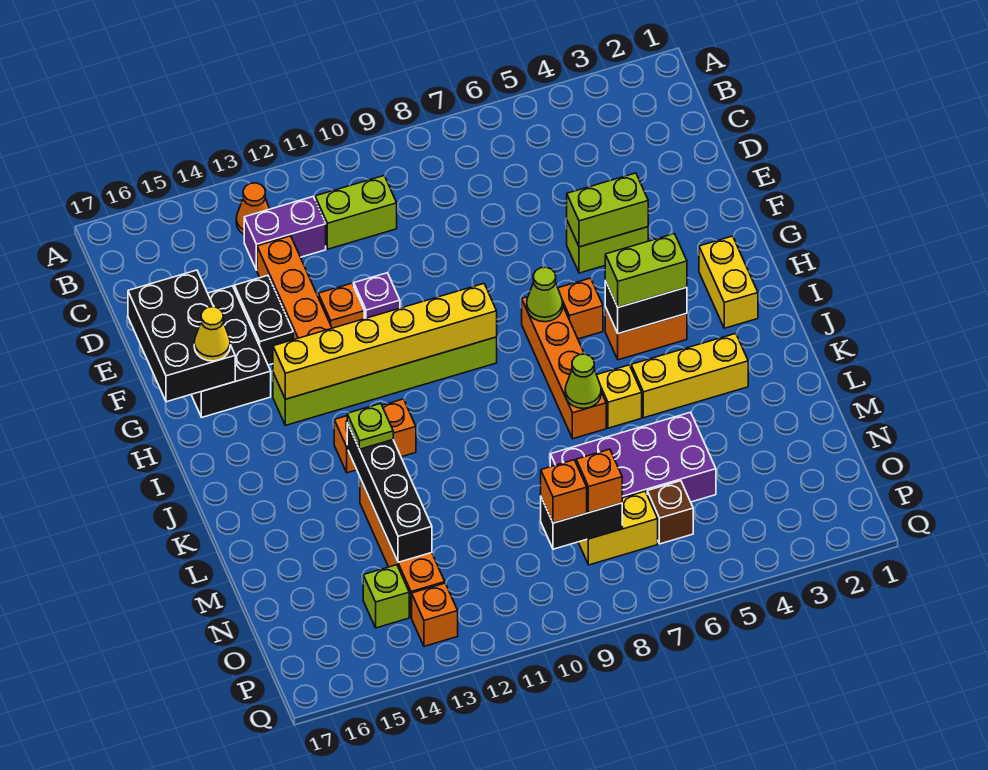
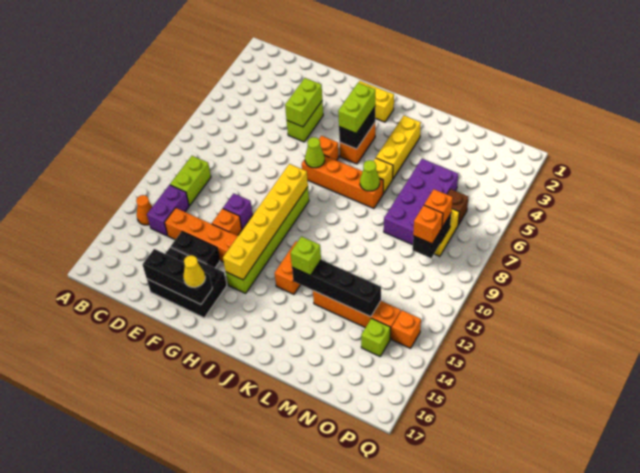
black brick E16:G17 level 2 -> black brick E16:G16 level 2
lime plate K13 level 3 -> lime brick K13 level 3

